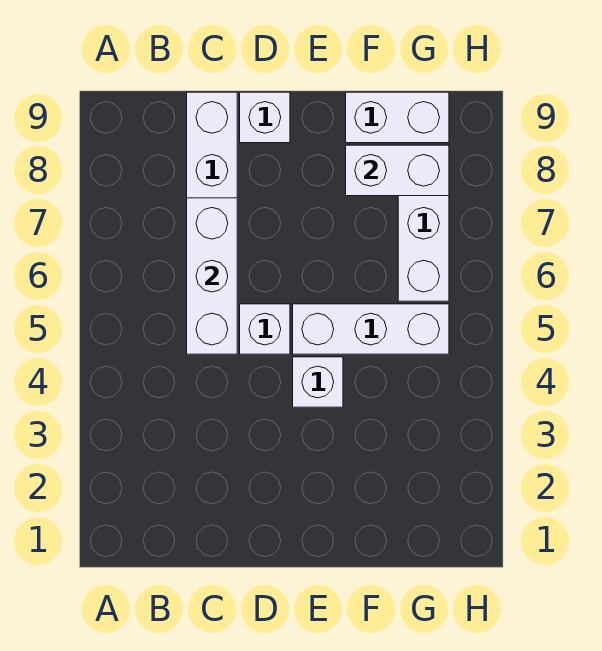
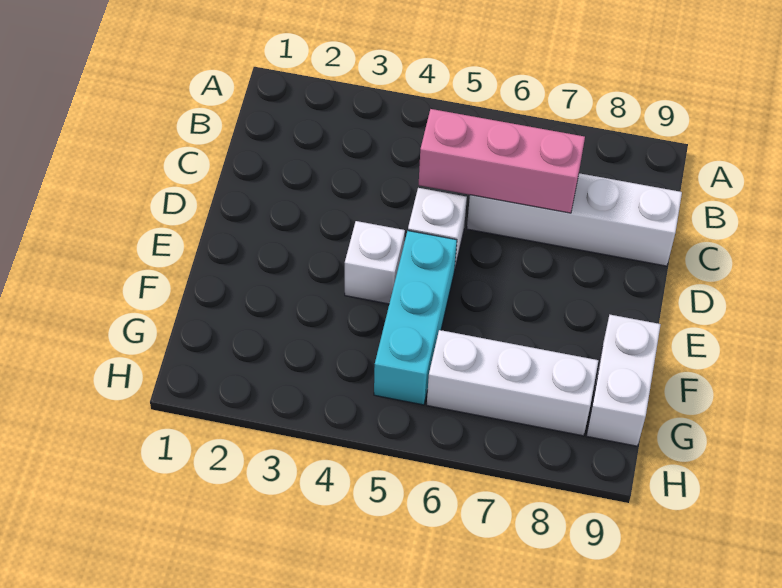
white brick C5:C7 level 2 -> pink brick C5:C7 level 2
white brick D9 level 1 -> none
white brick E5:G5 level 1 -> cyan brick E5:G5 level 1
white brick F8:G8 level 2 -> none

